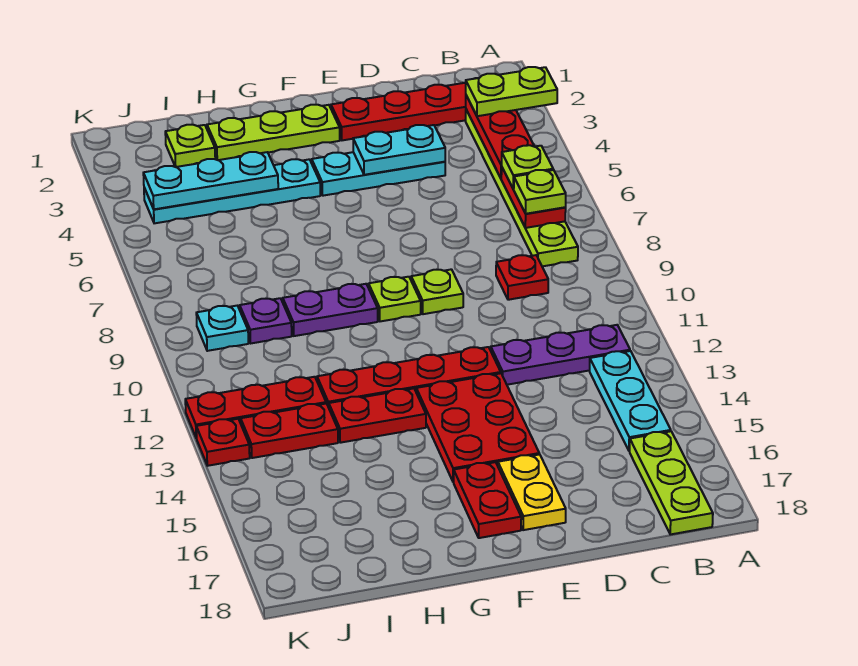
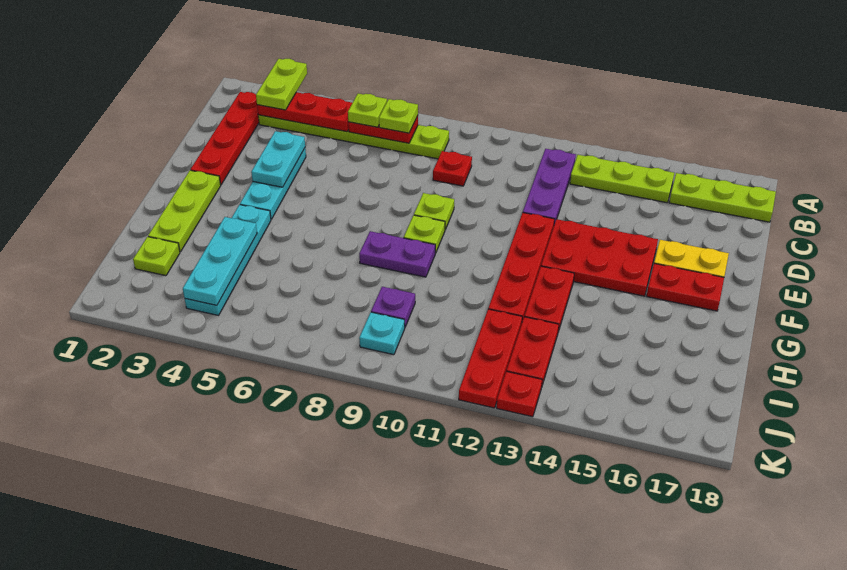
cyan plate B13:B15 level 1 -> lime plate B13:B15 level 1
purple plate G9:H9 level 1 -> purple plate G8:G9 level 1

